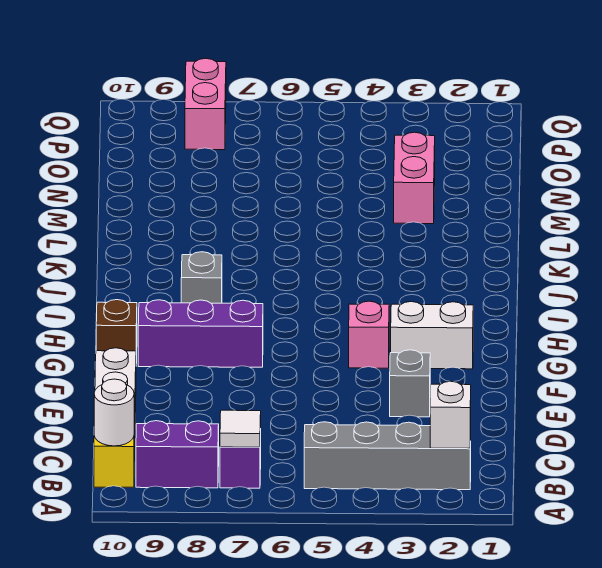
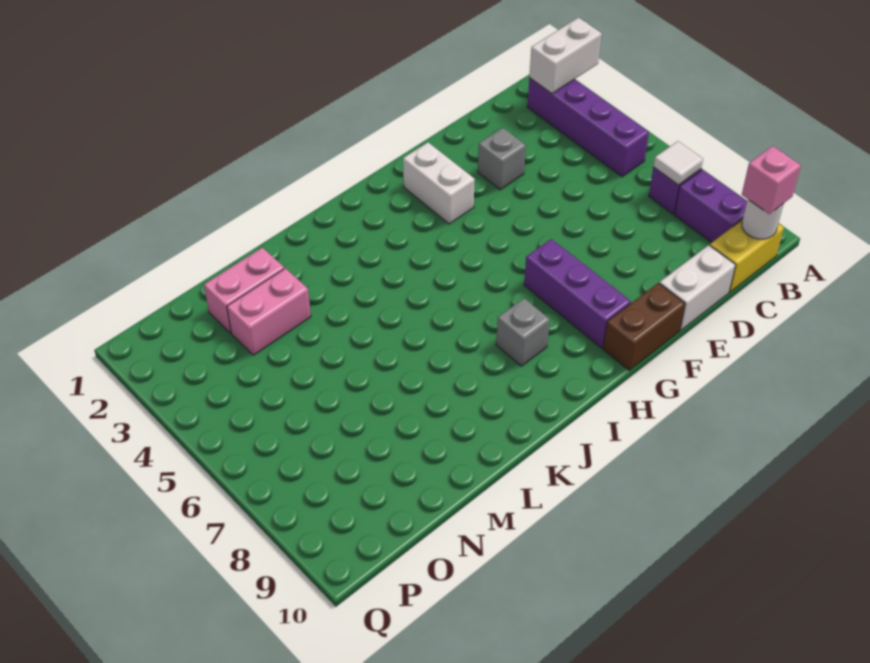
grey brick B2:B5 level 1 -> purple brick B2:B5 level 1
white brick B2 level 2 -> white brick A2:B2 level 2
pink brick G4 level 1 -> pink brick B10 level 3
brown brick G10 level 1 -> brown brick F10:G10 level 1
pink brick P8:Q8 level 1 -> pink brick M2:N2 level 1

